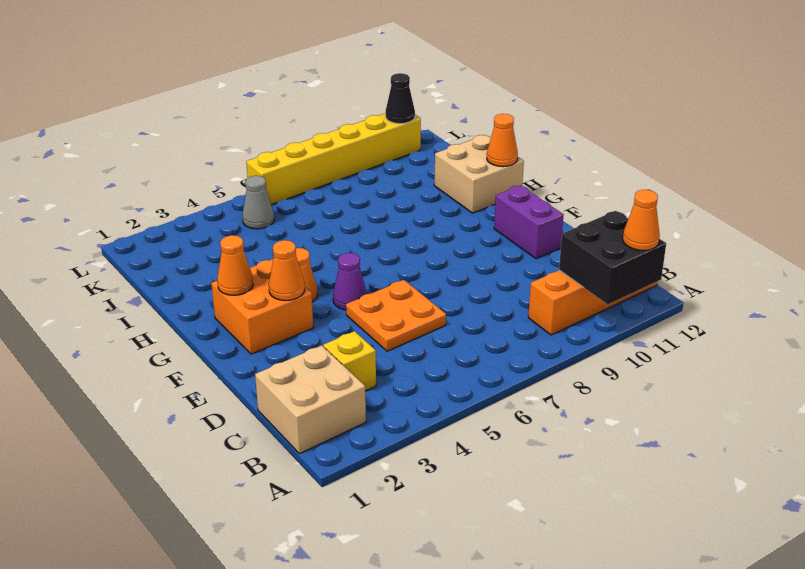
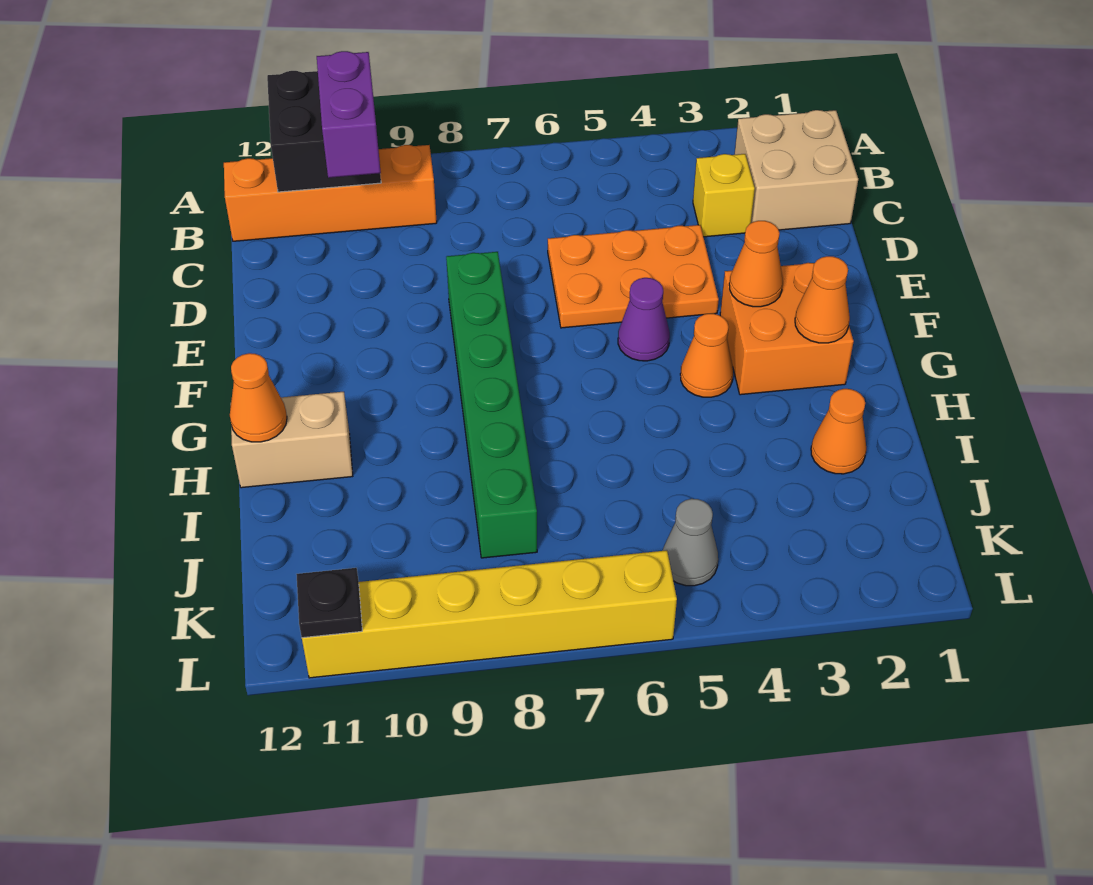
orange cone A11 level 3 -> orange cone I2 level 1
orange plate D5:E6 level 1 -> orange plate D4:E6 level 1
none -> green brick E8:J8 level 1
purple brick E11:F11 level 1 -> purple brick B10:C10 level 3
tan brick H11:I12 level 1 -> tan brick H11:H12 level 1
black cone L11 level 2 -> black plate L11 level 2

